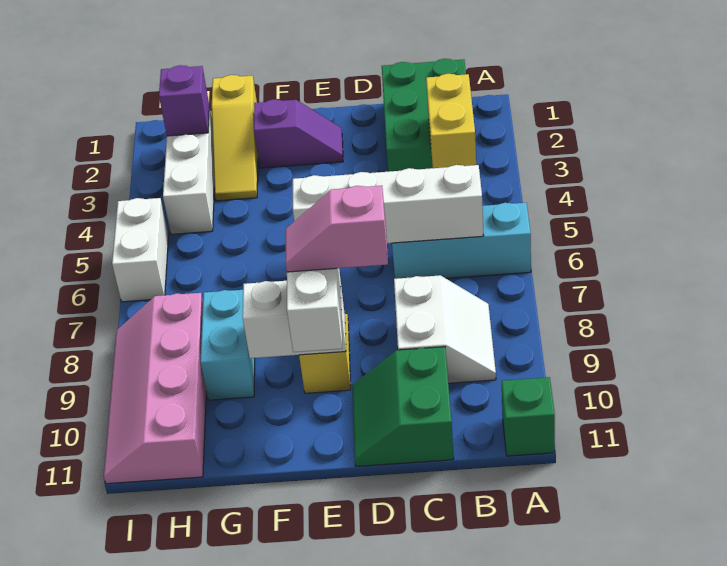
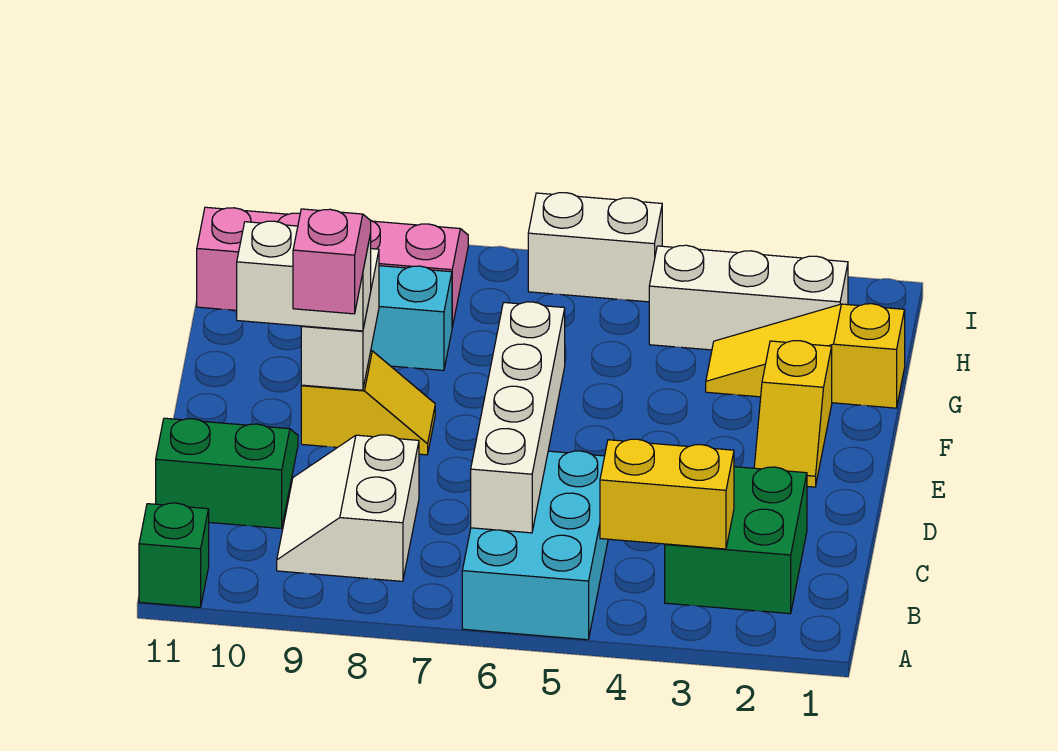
cyan brick A6:C6 level 1 -> cyan brick A5:C6 level 1
green brick B1:C3 level 1 -> green brick B2:C3 level 1
white slope B8:C9 level 1 top C -> white slope B8:C9 level 1 top 8
purple slope E2:F2 level 1 top F -> yellow slope E2:F2 level 1 top F
purple brick H2 level 2 -> none

